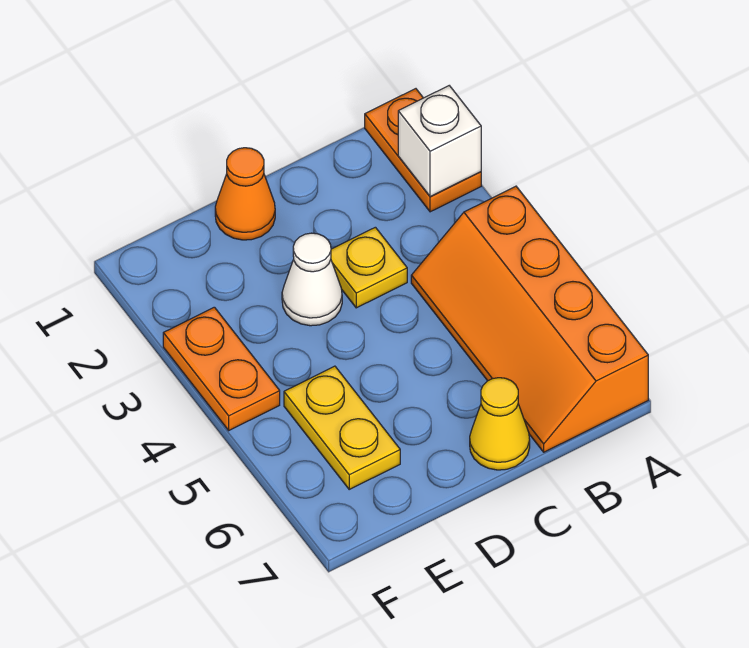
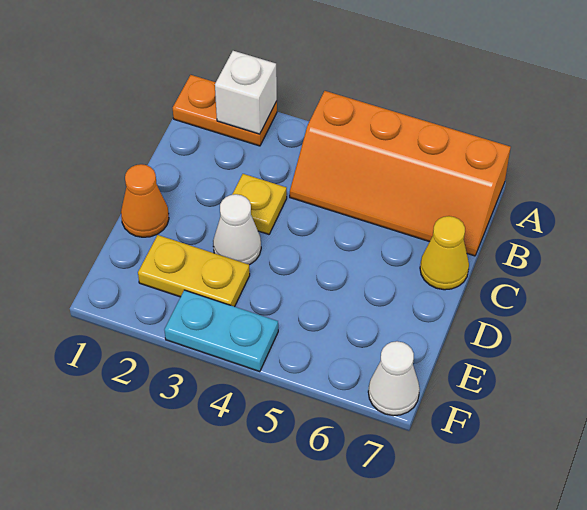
yellow plate E5:E6 level 1 -> yellow plate E2:E3 level 1
orange plate F3:F4 level 1 -> cyan plate F3:F4 level 1
none -> white cone F7 level 1

